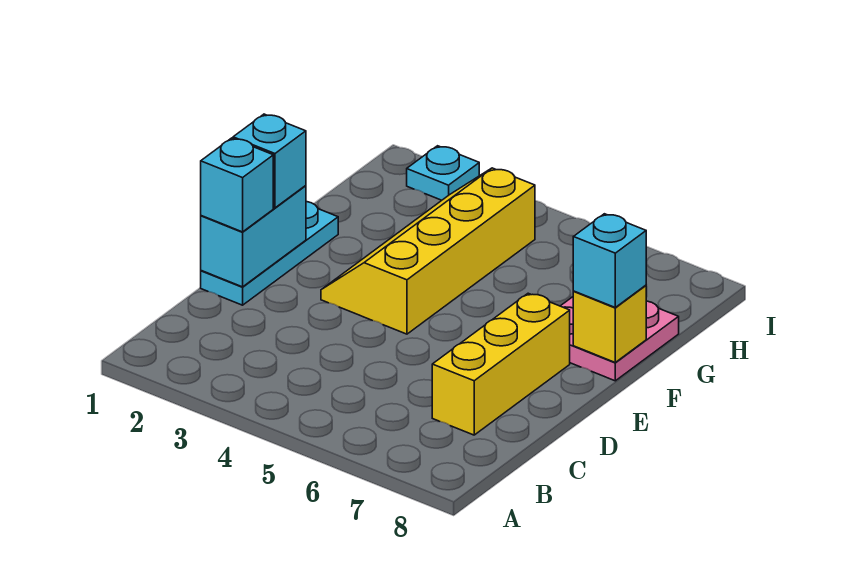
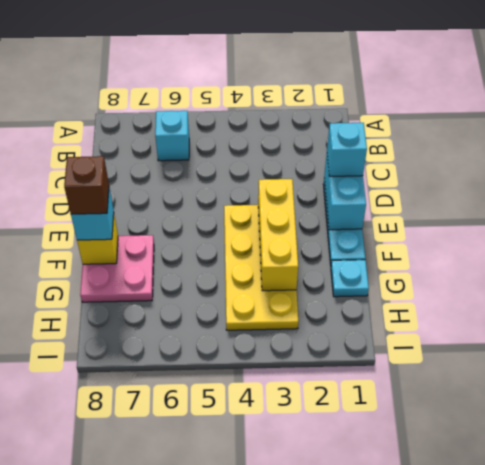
yellow brick C7:E7 level 1 -> yellow brick E3:G3 level 2
cyan brick E1 level 3 -> cyan brick B6 level 1
yellow slope E3:H4 level 1 top 4 -> yellow plate E3:H4 level 1
none -> brown brick F8 level 4
cyan plate I2 level 1 -> cyan plate G1 level 1

